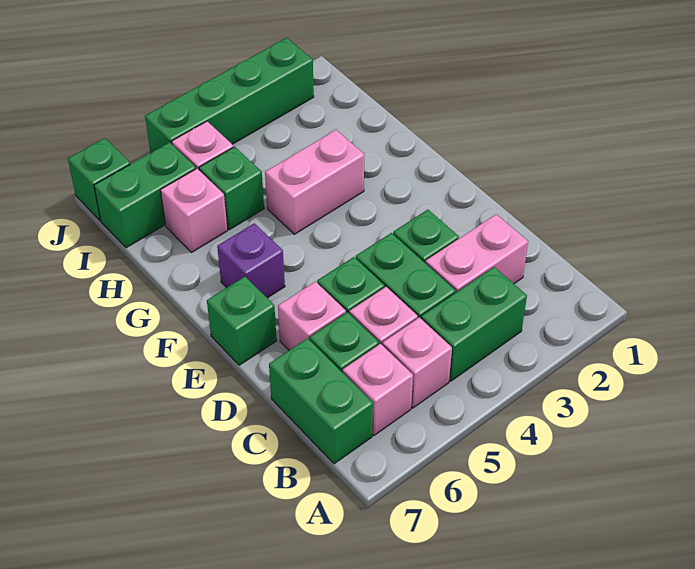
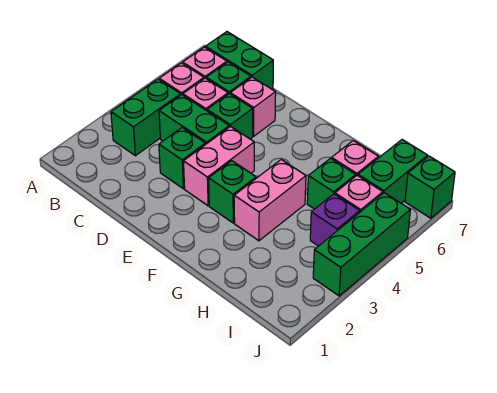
pink brick C2:C3 level 1 -> pink brick E3:E4 level 1
green brick E7 level 1 -> green brick F3 level 1
purple brick F6 level 1 -> purple brick I4 level 1
green brick J2:J5 level 1 -> green brick J3:J5 level 1

